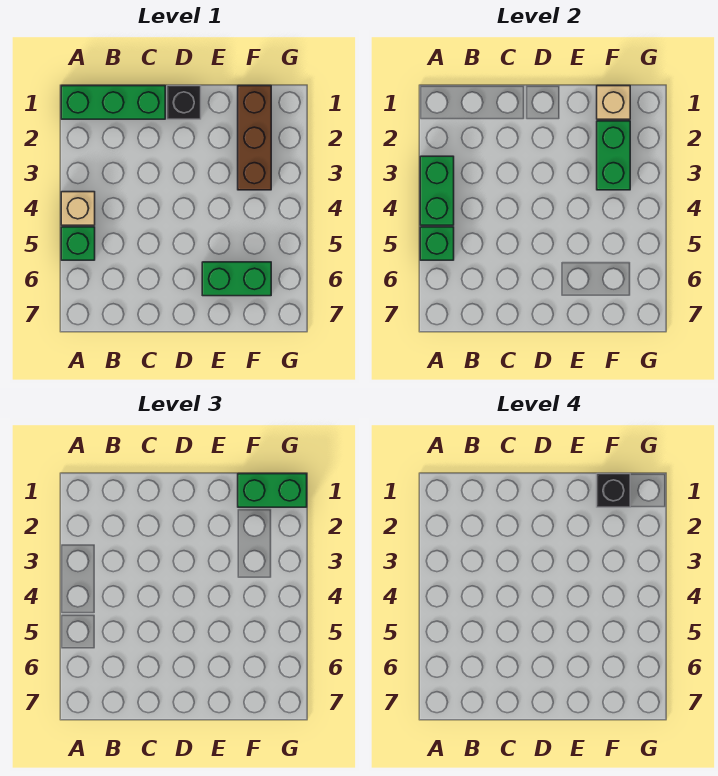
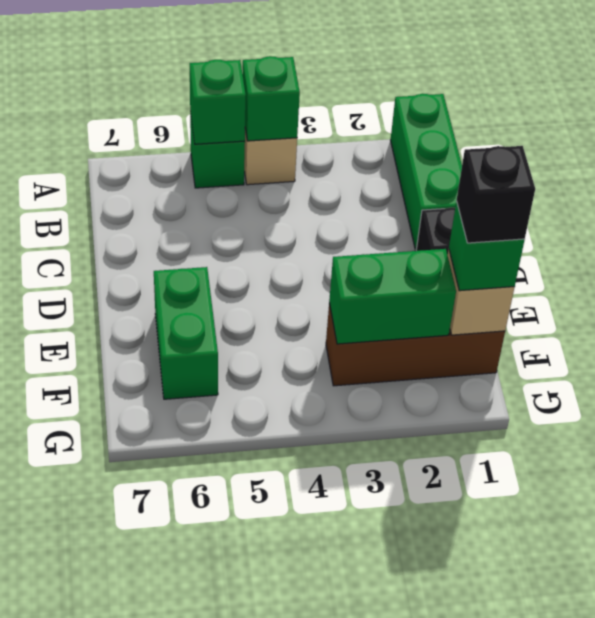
green brick A3:A4 level 2 -> green brick A4 level 2
green brick F1:G1 level 3 -> green brick F1 level 3

